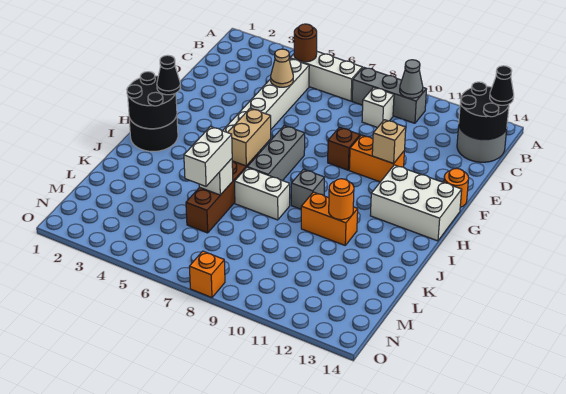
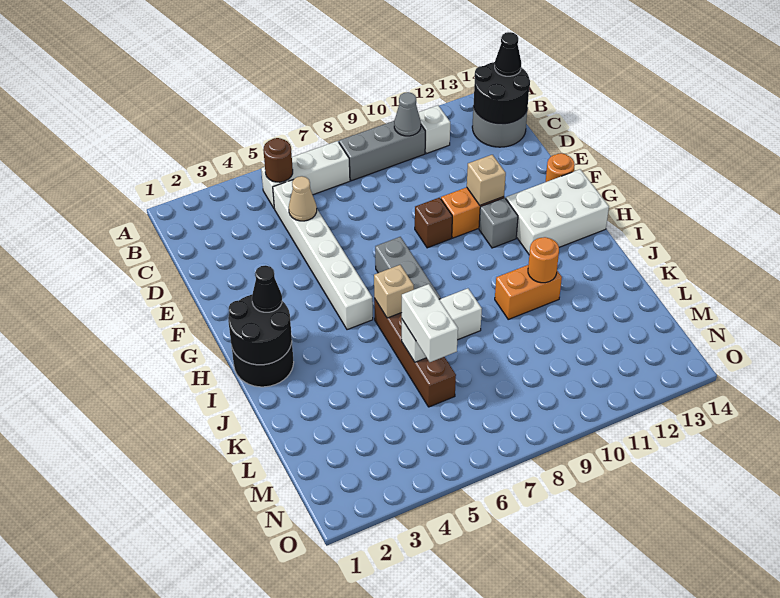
white brick C9 level 1 -> white brick B11 level 1
tan brick H6:I6 level 2 -> tan brick I6 level 2
grey brick I9 level 1 -> grey brick G11 level 1
orange brick O8 level 1 -> none

